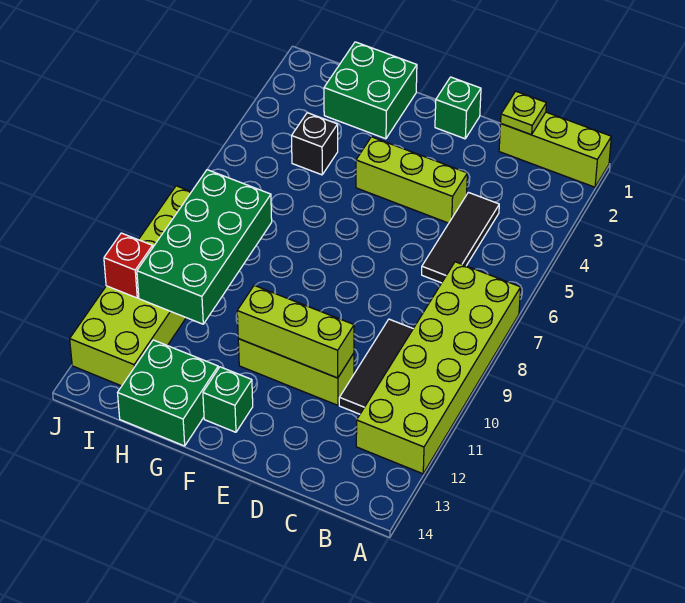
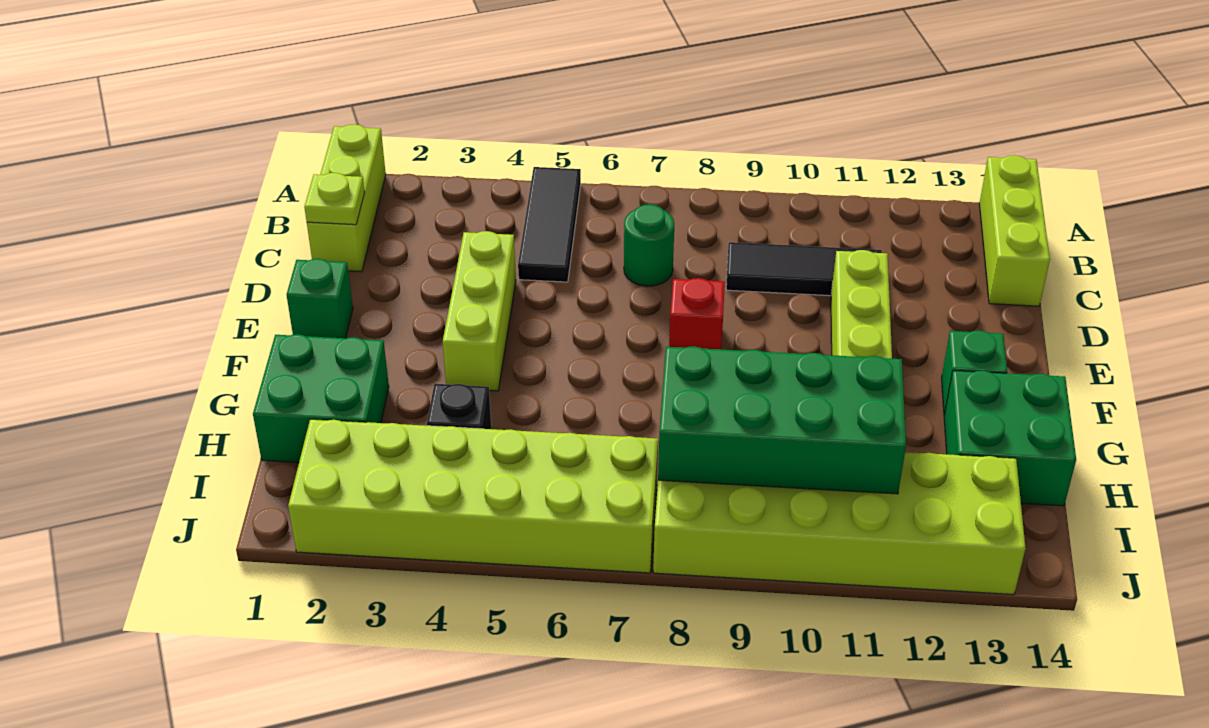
lime brick A7:B12 level 1 -> lime brick I2:J7 level 1
black tile C4:C6 level 1 -> black tile A5:C5 level 1
none -> green round brick C7 level 1
lime brick D11:F11 level 2 -> lime brick A14:C14 level 1
red brick J11 level 2 -> red brick E8 level 1

